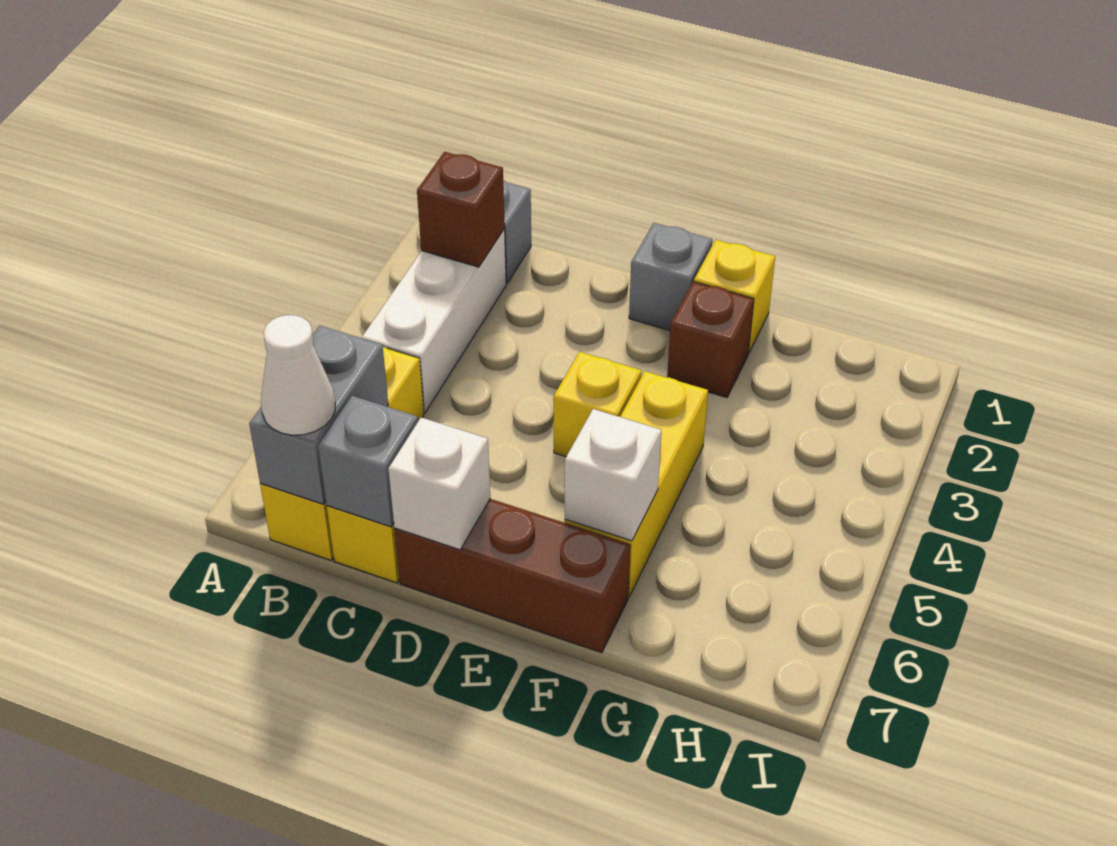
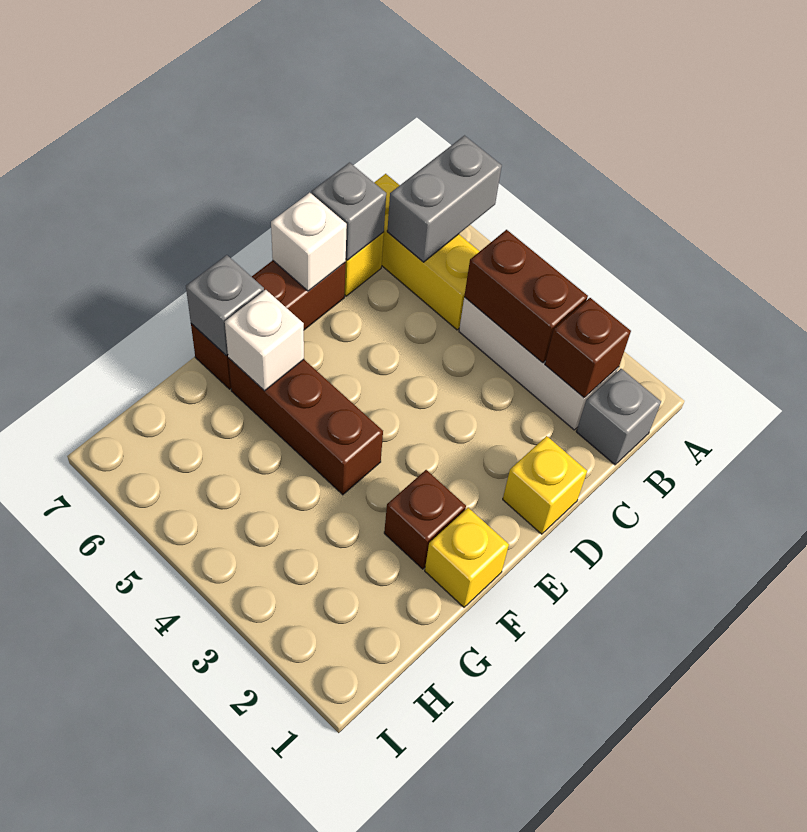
none -> brown brick B3:B4 level 2
grey brick B6:B7 level 2 -> grey brick A6:B6 level 2
white cone B7 level 3 -> none
grey brick E1 level 1 -> grey brick F7 level 2
yellow brick E4 level 1 -> yellow brick D1 level 1
yellow brick F4:F6 level 1 -> brown brick F4:F6 level 1

